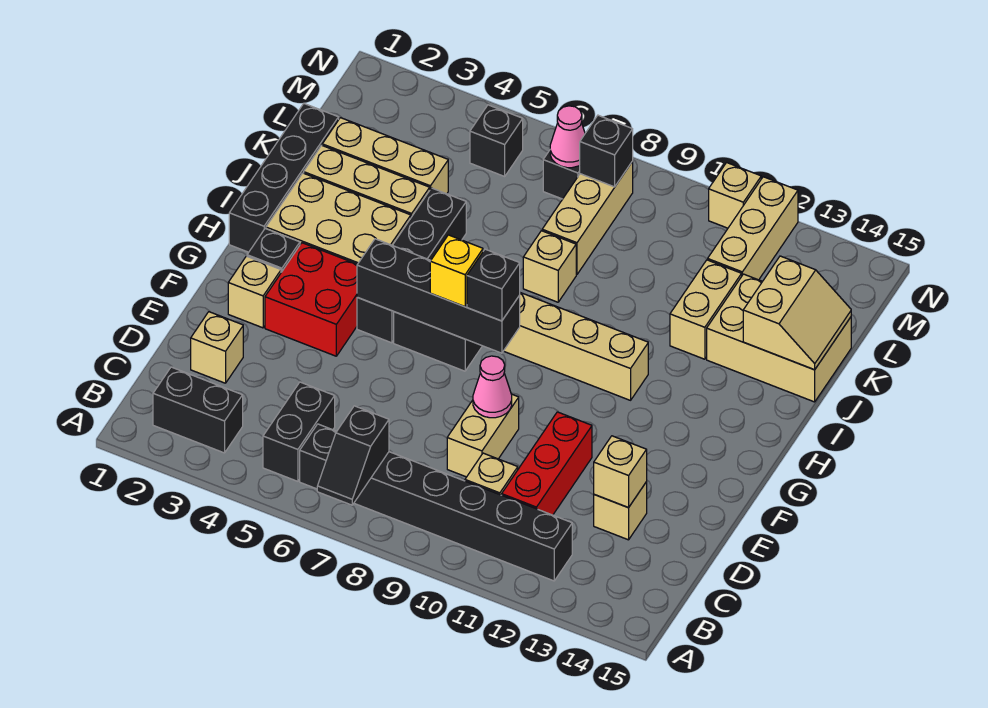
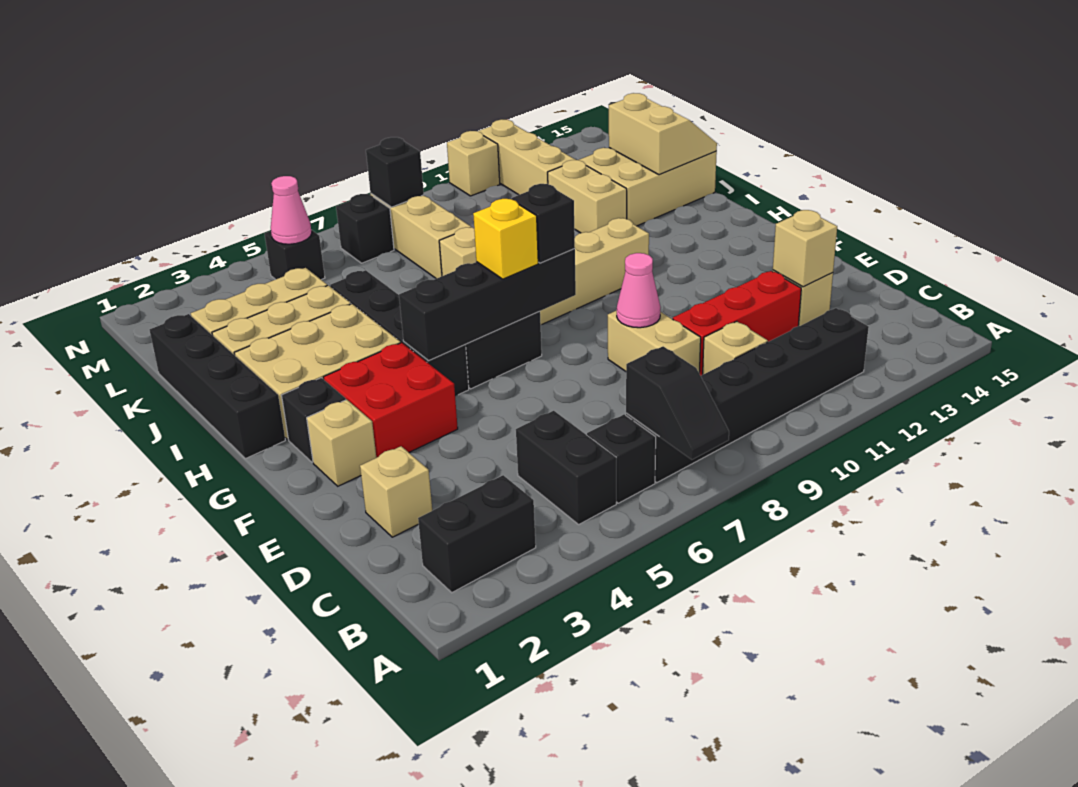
red brick C11:E11 level 1 -> red brick D10:D12 level 1
pink cone M7 level 2 -> pink cone M5 level 2

